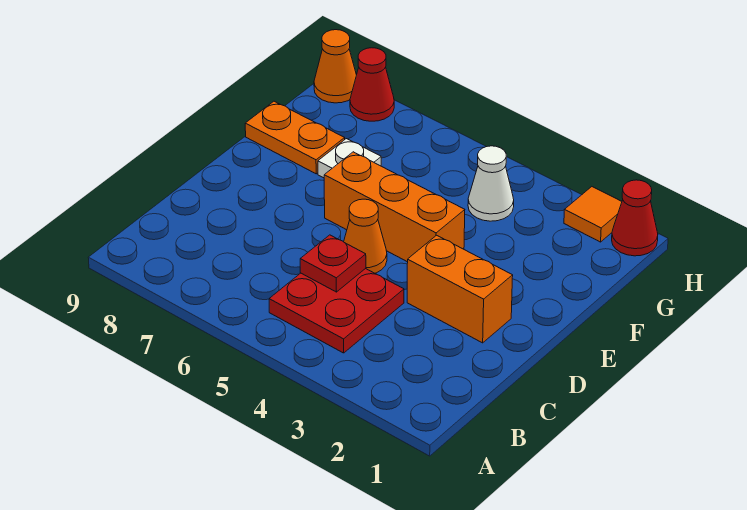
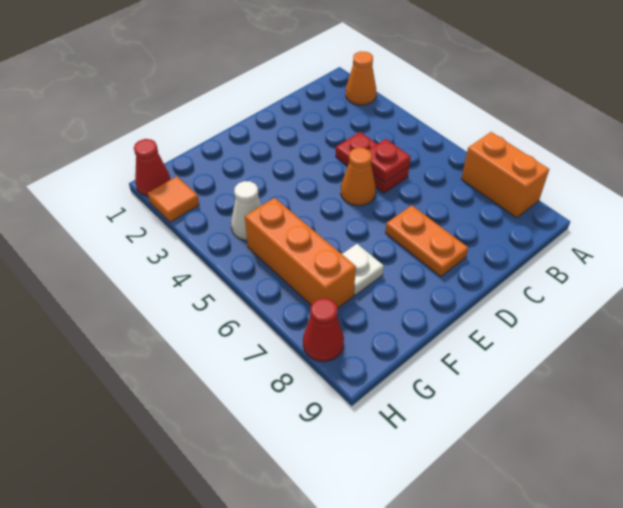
red plate B4:C5 level 1 -> red plate C4:C5 level 1
orange brick D2:D3 level 1 -> orange brick A7:A8 level 1
orange brick E4:E6 level 1 -> orange brick G5:G7 level 1
orange plate F8:F9 level 1 -> orange plate D7:D8 level 1
orange cone H9 level 1 -> orange cone A2 level 1

